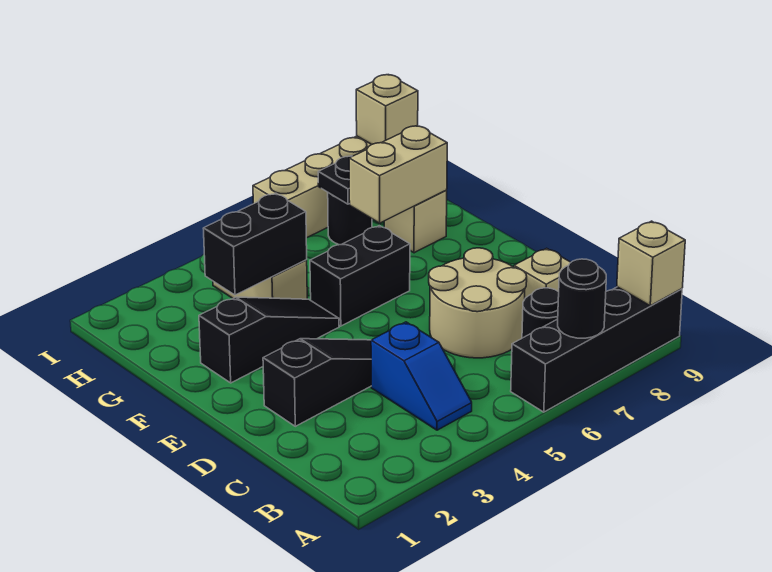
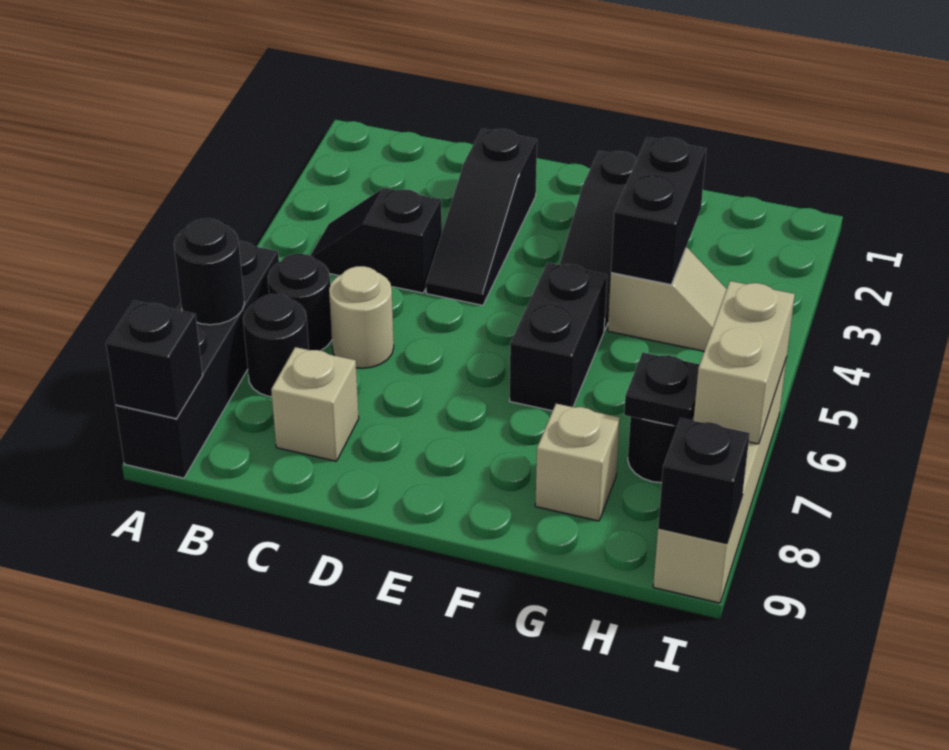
tan brick A9 level 2 -> black brick A9 level 2
blue slope B4:C4 level 1 top C -> black slope B4:C4 level 1 top C
none -> black round brick B6 level 1
tan round brick C6:D7 level 1 -> tan round brick C6 level 1
tan brick G7:G8 level 2 -> tan brick I6:I7 level 2
tan brick I9 level 2 -> black brick I9 level 2

